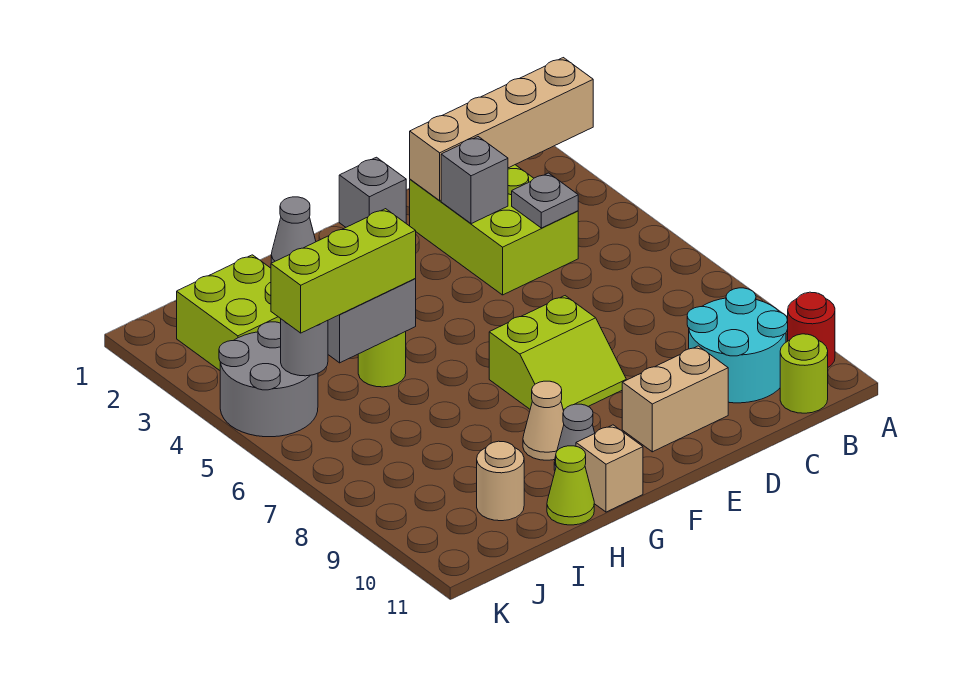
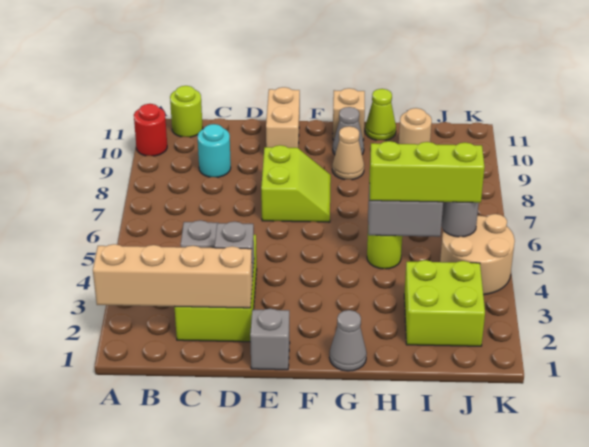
cyan round brick B9:C10 level 1 -> cyan round brick C9 level 1
tan brick D10:E10 level 1 -> tan brick E10:E11 level 1
lime slope E7:F8 level 1 top 7 -> lime slope E7:F8 level 1 top E
grey round brick J4:K5 level 1 -> tan round brick J4:K5 level 1

